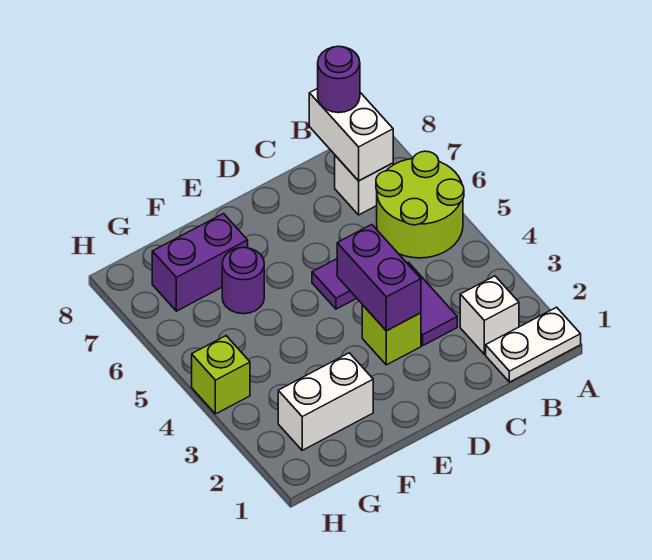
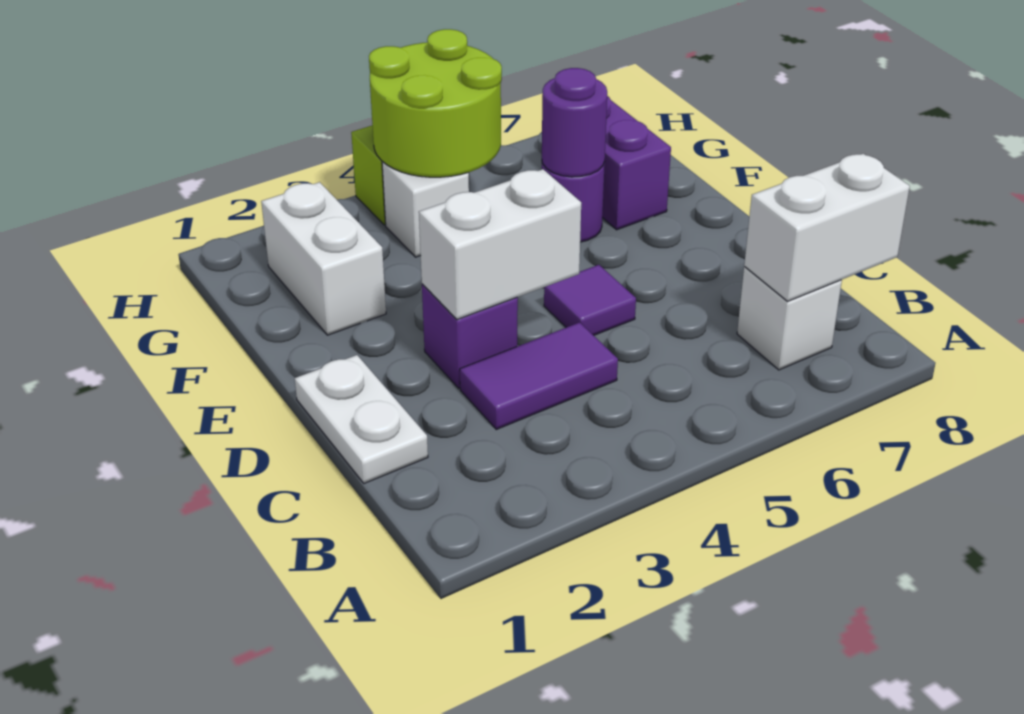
white plate A1:B1 level 1 -> white plate C1:D1 level 1
lime round brick A5:B6 level 1 -> lime round brick G4:H5 level 2
white brick B2 level 1 -> white brick G4 level 1
purple round brick B8 level 3 -> purple round brick F6 level 2
lime brick D3 level 1 -> purple brick D3 level 1
purple brick D3:D4 level 2 -> white brick D3:D4 level 2

